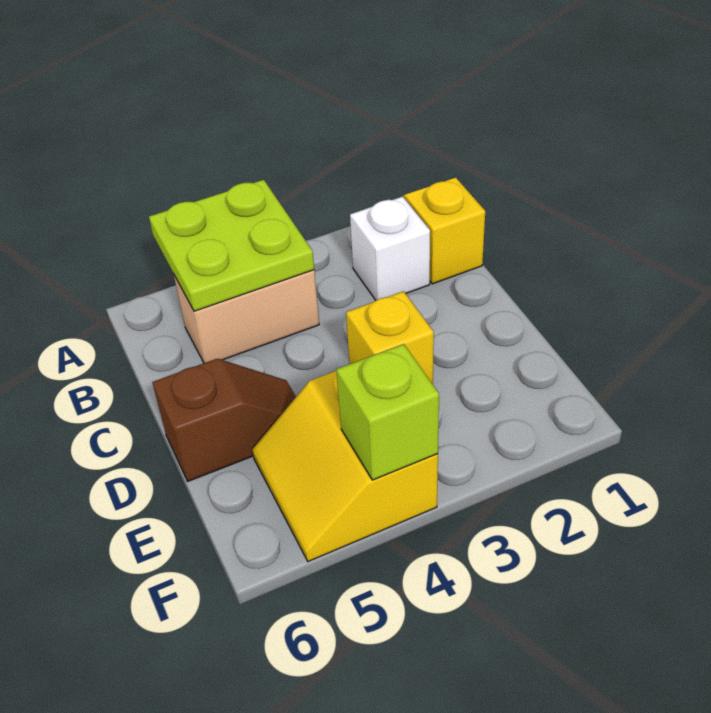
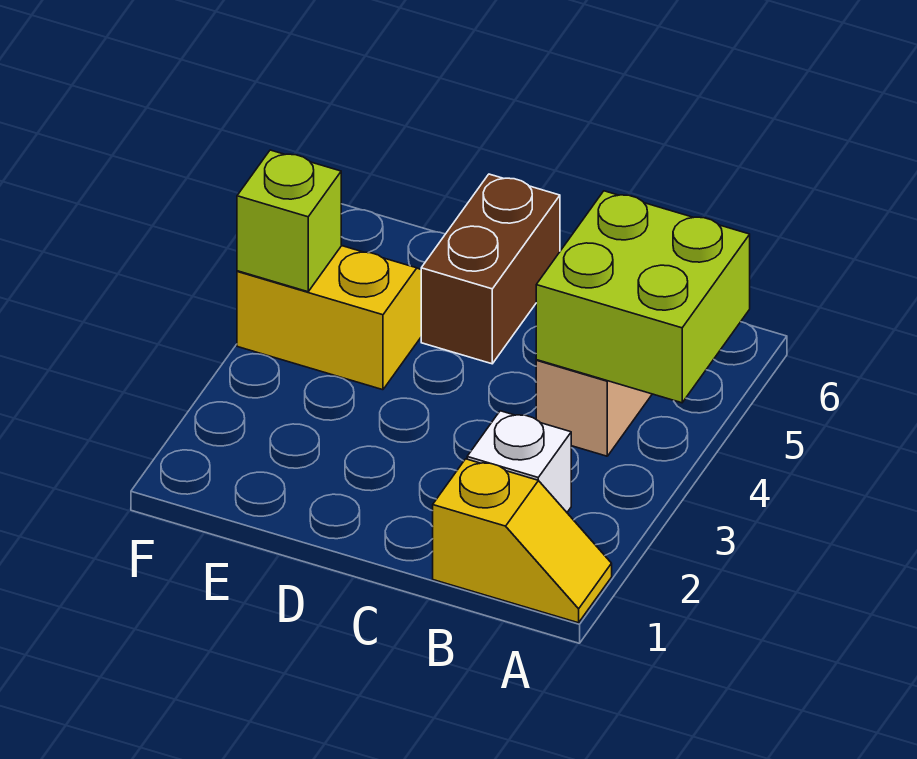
lime plate A4:B5 level 2 -> lime brick A4:B5 level 2
yellow brick D3 level 1 -> none
brown slope D5:D6 level 1 top 6 -> brown brick D5:D6 level 1

